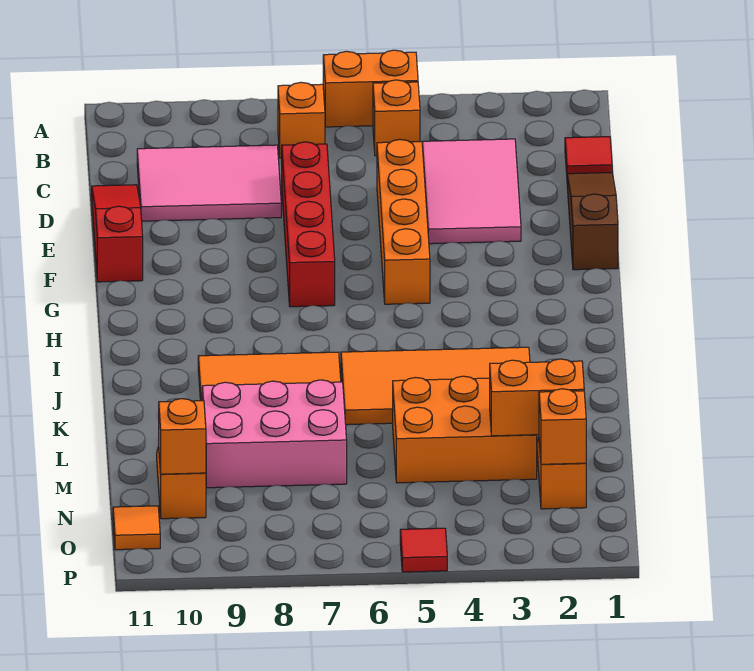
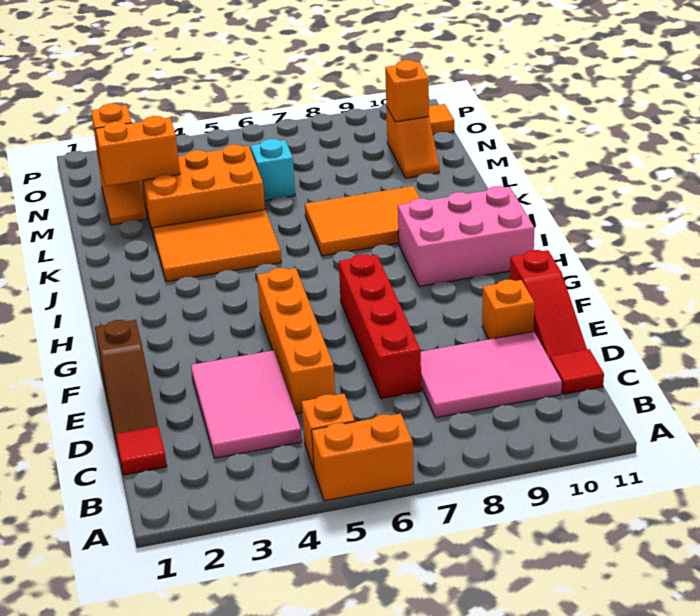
orange brick B7 level 1 -> orange brick E10 level 1
orange tile J3:K6 level 1 -> orange tile J3:K5 level 1
pink brick L7:M9 level 1 -> pink brick H9:I11 level 1
none -> cyan brick M6 level 1
red tile P5 level 1 -> red tile C11 level 1

